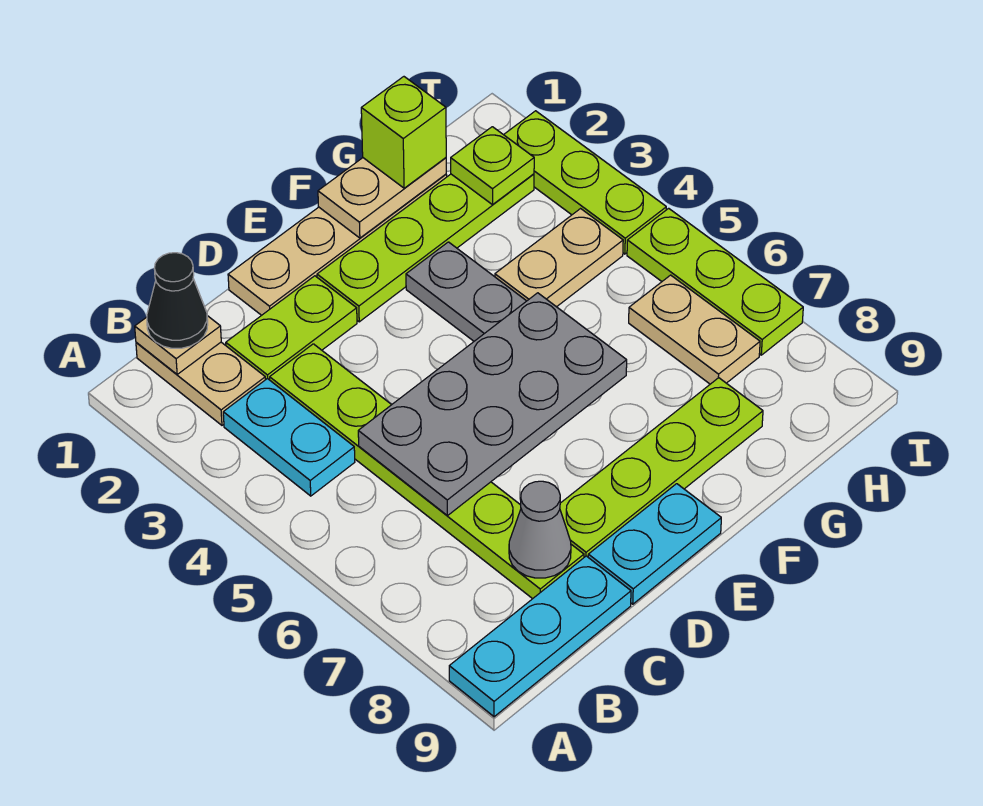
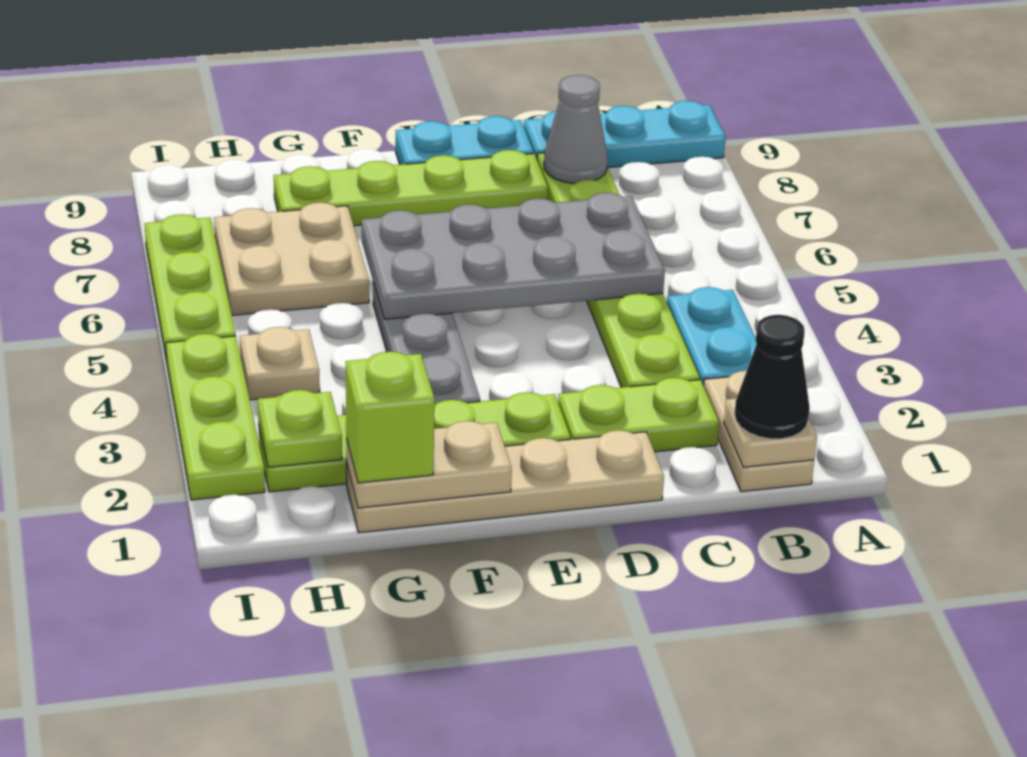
tan plate G4:H4 level 1 -> tan plate H4 level 1
tan plate H6:H7 level 1 -> tan plate G6:H7 level 1

